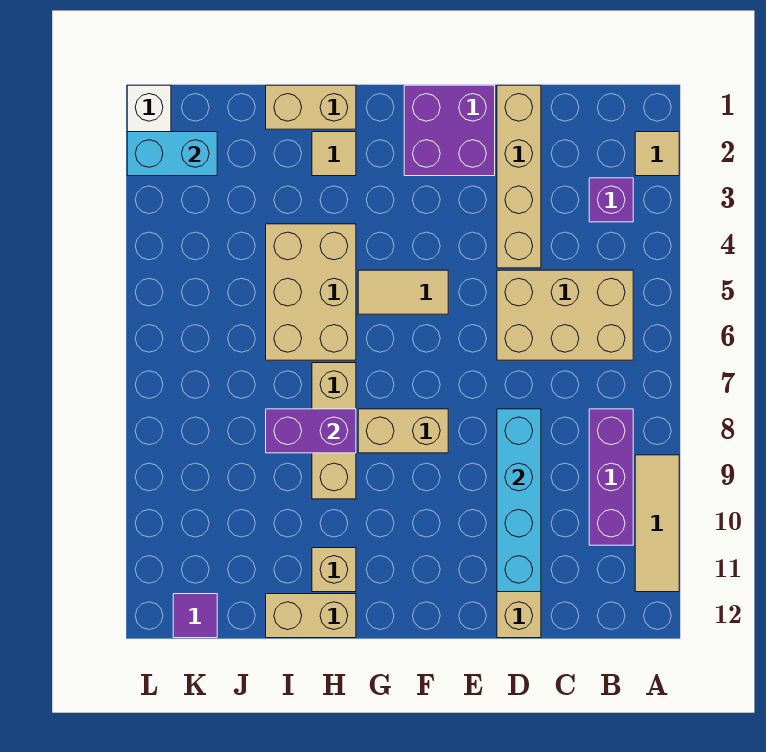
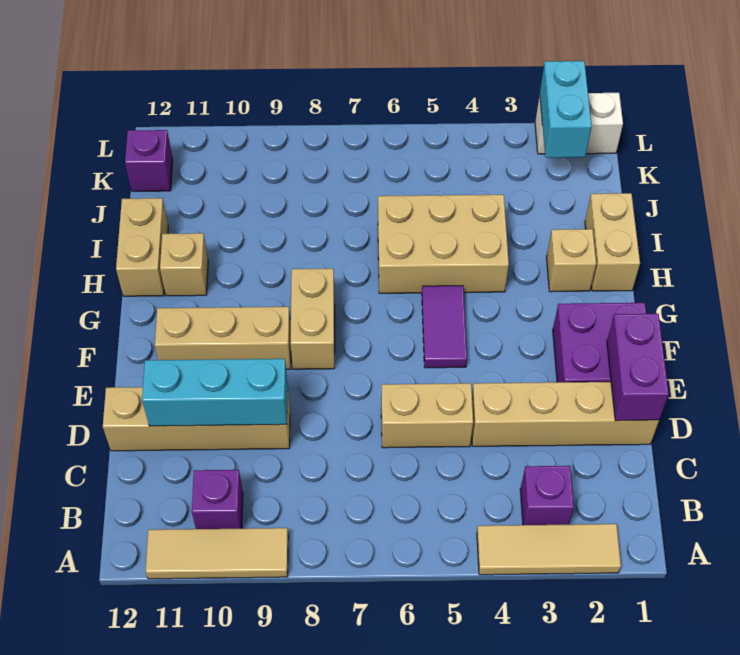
tan tile A2 level 1 -> tan tile A2:A4 level 1
tan brick B5:D6 level 1 -> tan brick D5:D6 level 1
purple brick B8:B10 level 1 -> purple brick B10 level 1
cyan brick D8:D11 level 2 -> cyan brick D9:D11 level 2
tan tile F5:G5 level 1 -> purple tile F5:G5 level 1
tan tile H2 level 1 -> tan brick H2 level 1
tan brick H7:H9 level 1 -> tan brick F9:F11 level 1
purple brick H8:I8 level 2 -> purple brick D1:E1 level 2
purple tile K12 level 1 -> purple brick K12 level 1

